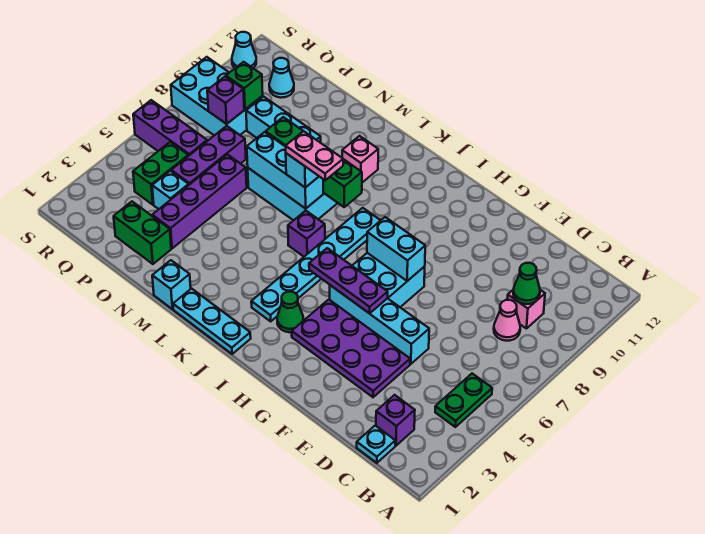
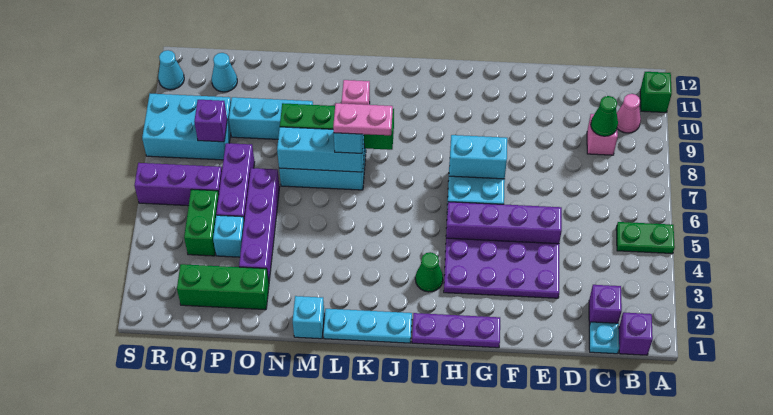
green plate B4:B5 level 1 -> green plate A5:B5 level 1
pink cone C8 level 1 -> pink cone B10 level 1
cyan brick E5:H5 level 1 -> purple brick E5:H5 level 1
purple plate G5:I5 level 2 -> purple plate G1:I1 level 1
cyan plate J3:J8 level 1 -> none
purple brick K6 level 1 -> purple brick B1 level 1
green brick O2:P2 level 1 -> green brick O2:Q2 level 1
green brick Q9 level 2 -> green brick A11 level 1

